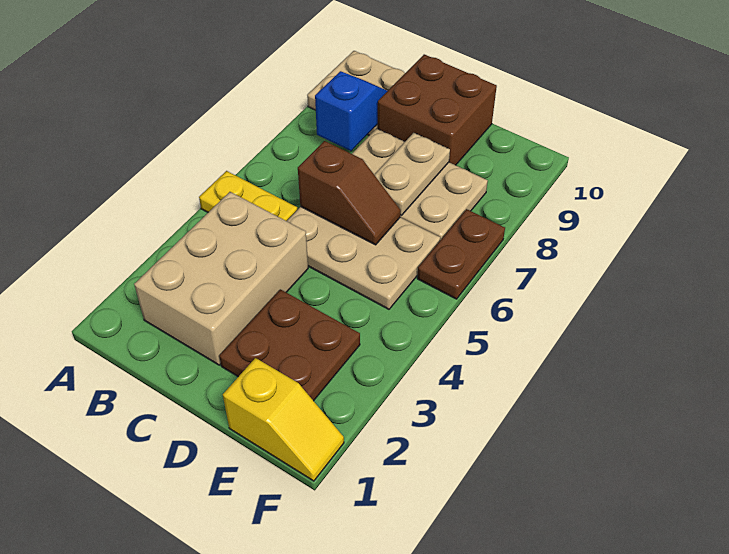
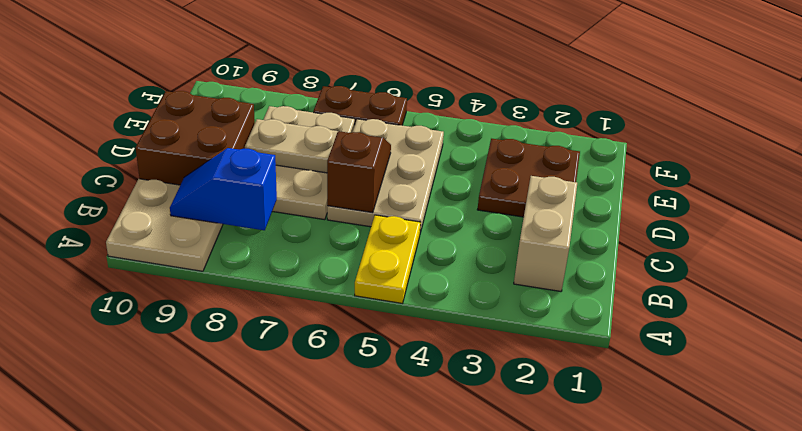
tan brick B2:C4 level 1 -> tan brick B2:C2 level 1
yellow slope E1:F1 level 1 top E -> none

